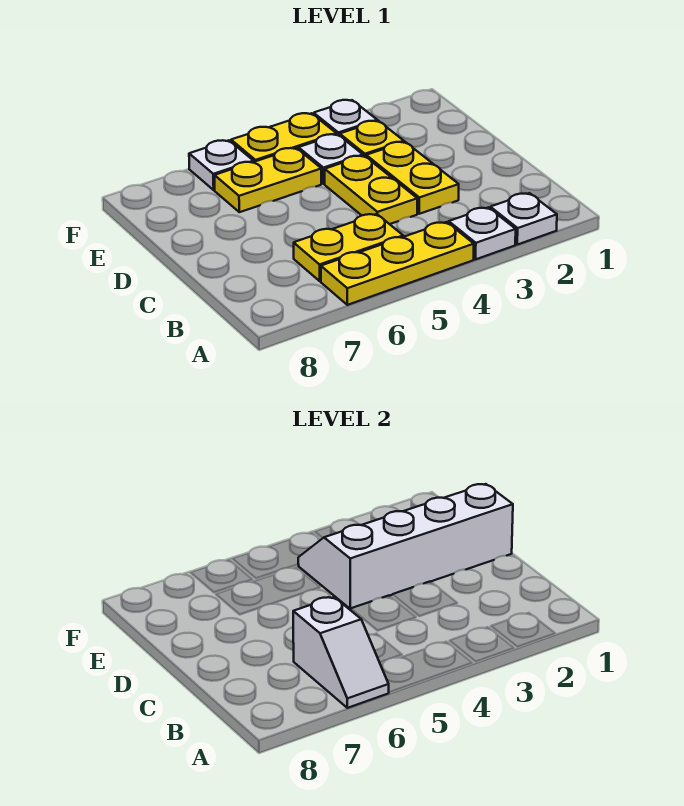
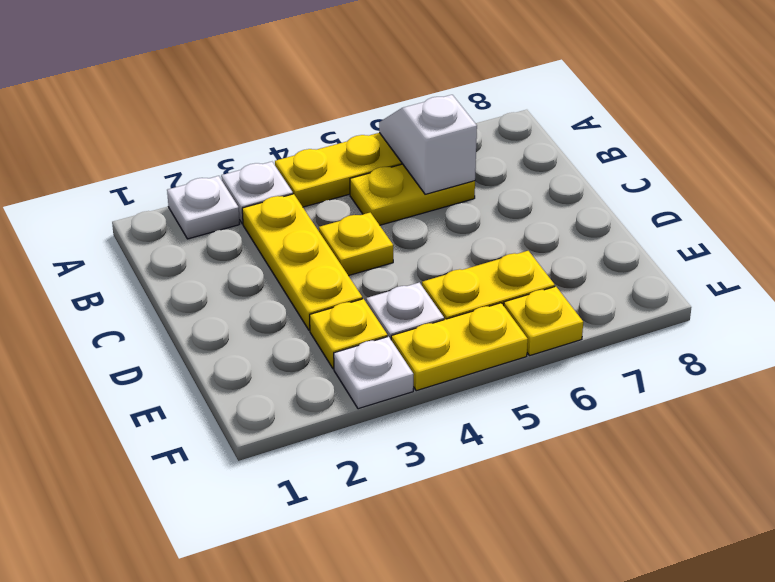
yellow plate C3:D3 level 1 -> yellow plate B3:D3 level 1
yellow plate C4:D4 level 1 -> yellow plate C4 level 1
white slope D1:E4 level 2 top D -> none
white plate F6 level 1 -> yellow plate F6 level 1

